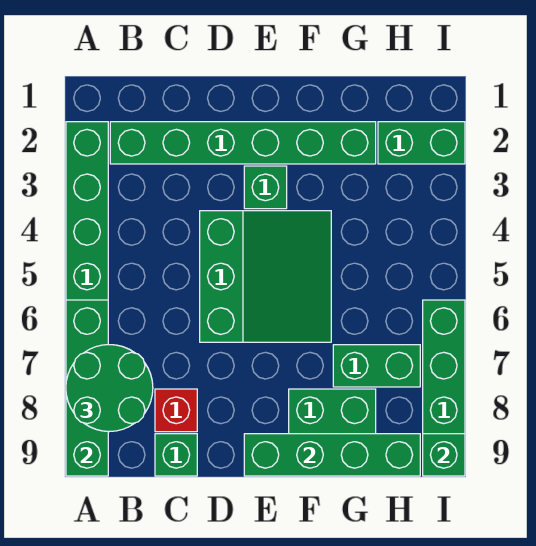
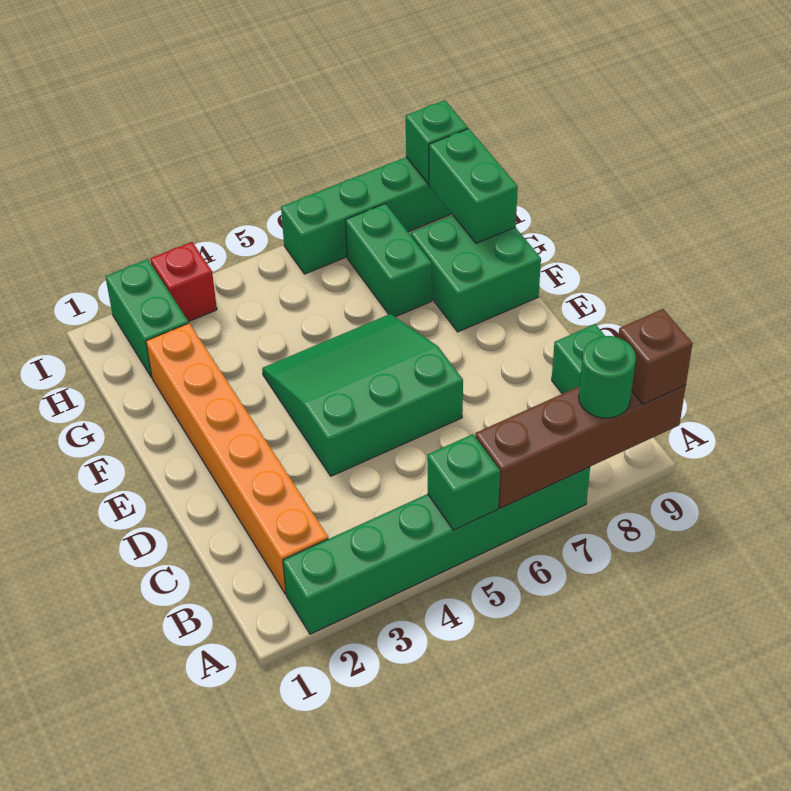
green brick A6:A9 level 2 -> brown brick A6:A9 level 2
green round brick A7:B8 level 3 -> green round brick A8 level 3
none -> brown brick A9 level 3
green brick B2:G2 level 1 -> orange brick B2:G2 level 1
red brick C8 level 1 -> red brick I3 level 1
green brick E3 level 1 -> green brick A5 level 2
green brick E9:H9 level 2 -> green brick G9:H9 level 2

